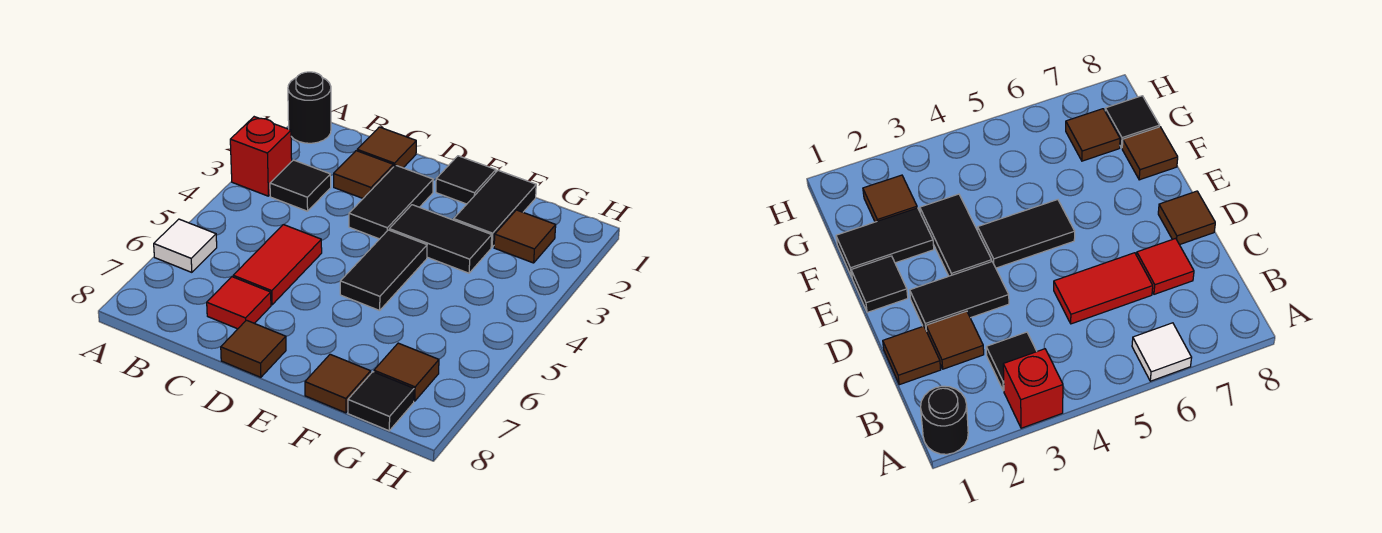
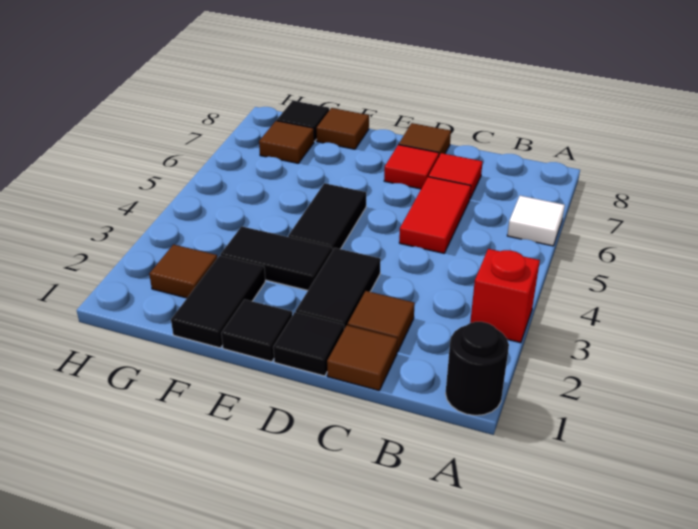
black tile B3 level 1 -> black tile D1 level 1
none -> red tile D7 level 1

